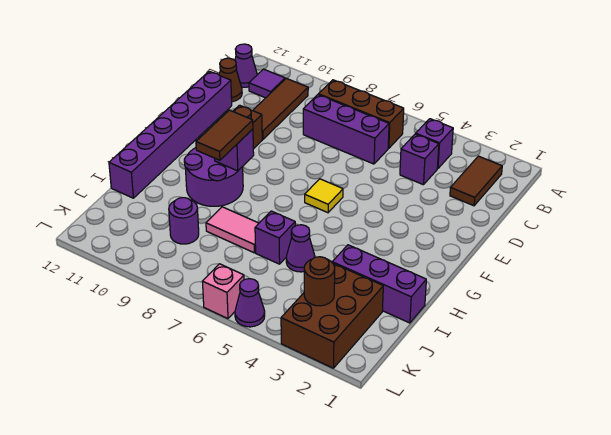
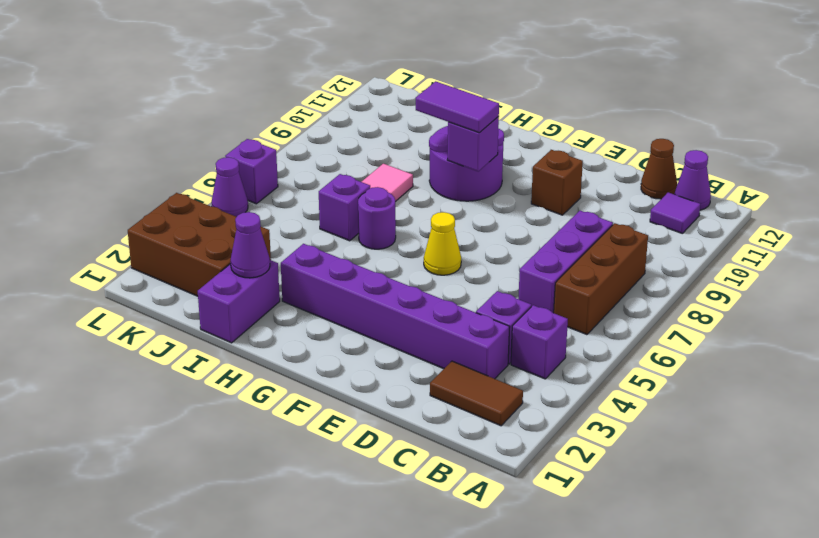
brown tile B10:D10 level 1 -> none
purple brick D12:I12 level 1 -> purple brick C3:H3 level 1
yellow tile F6 level 1 -> yellow cone F6 level 1
brown tile G9:H9 level 3 -> purple tile G9:H9 level 3
purple brick I1:I3 level 1 -> purple brick I1:I2 level 1
purple cone I5 level 1 -> purple cone I2 level 2
purple round brick J9 level 1 -> purple round brick H6 level 1
brown round brick K3 level 2 -> none
pink brick L6 level 1 -> purple brick L6 level 1

